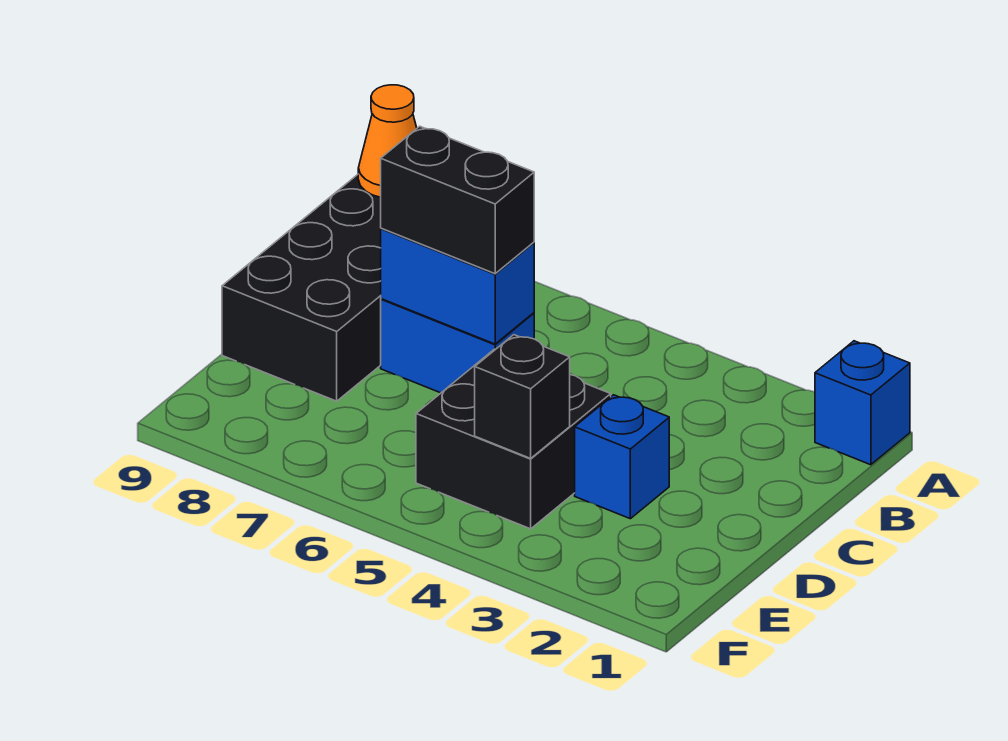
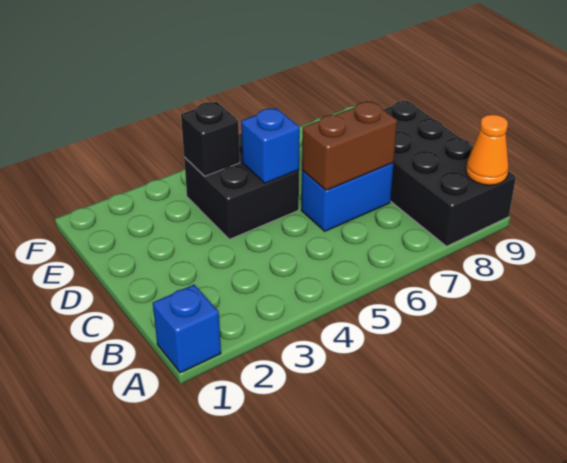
blue brick C6:C7 level 2 -> brown brick C6:C7 level 2
black brick C6:C7 level 3 -> none
blue brick D3 level 1 -> blue brick D5 level 2

